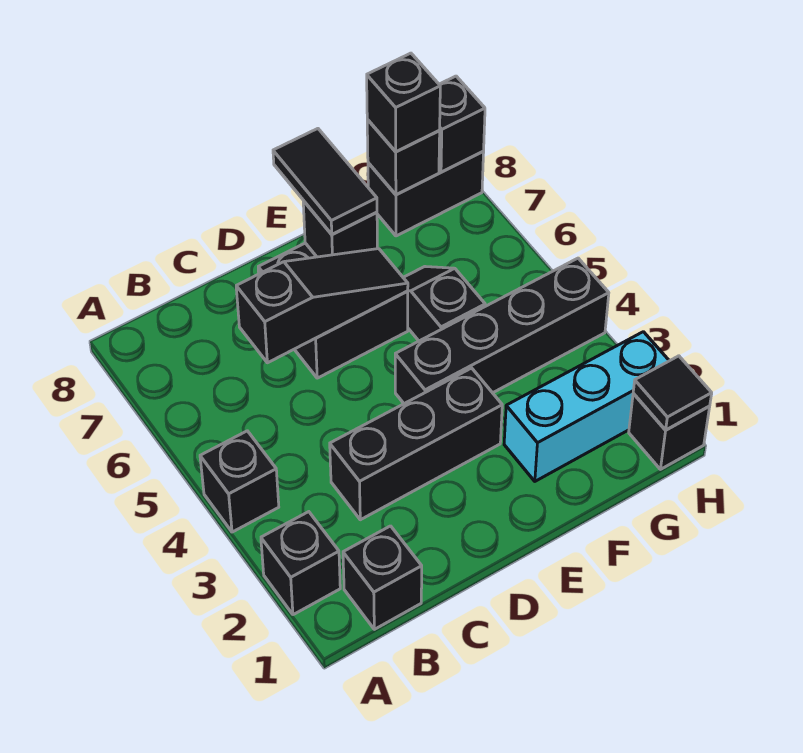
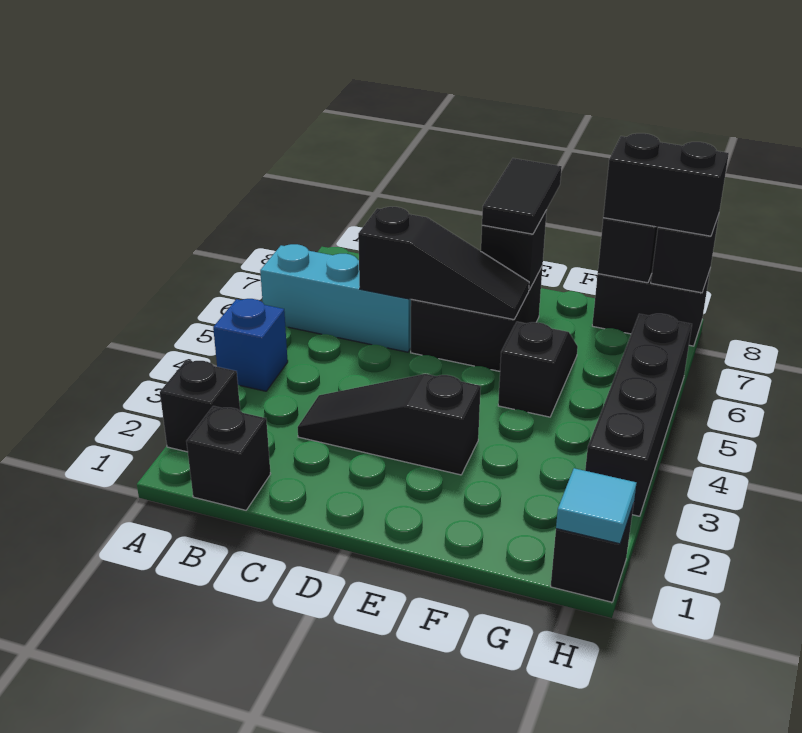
black brick A4 level 1 -> blue brick A4 level 1
black brick C3:E3 level 1 -> black slope C3:E3 level 1 top E
black brick E4:H4 level 1 -> black brick H3:H6 level 1
cyan brick F2:H2 level 1 -> cyan brick A6:C6 level 1
black brick G8 level 3 -> black brick G8:H8 level 3
black tile H1 level 2 -> cyan tile H1 level 2

